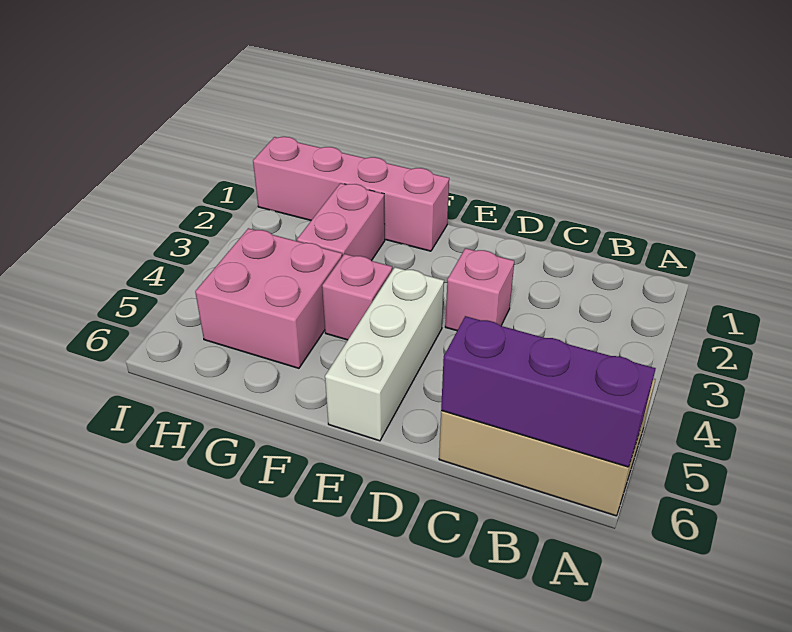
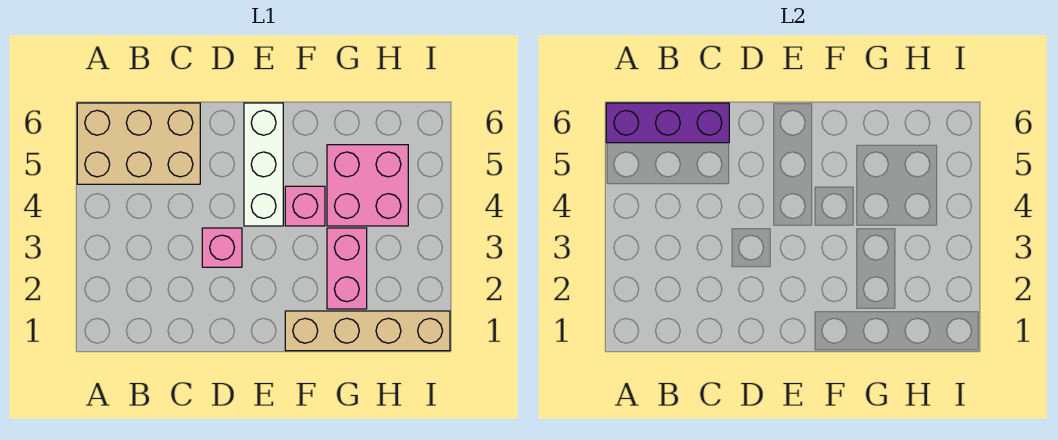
pink brick F1:I1 level 1 -> tan brick F1:I1 level 1

